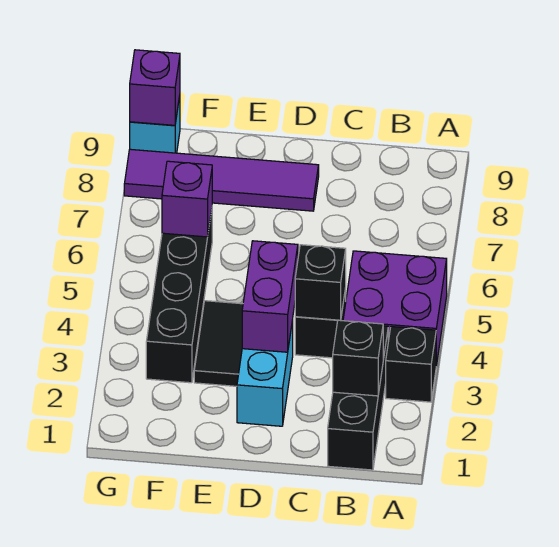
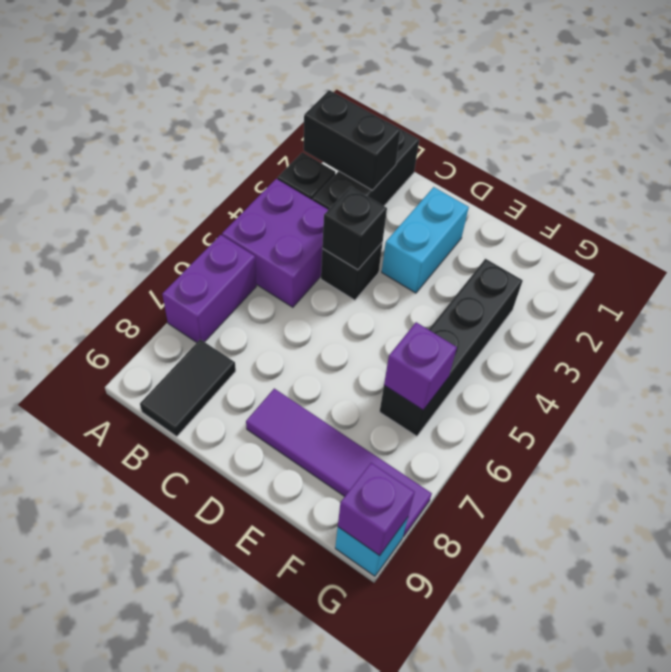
black brick B2 level 2 -> black brick A2:B2 level 2
purple brick D3:D4 level 2 -> purple brick A6:A7 level 1
black tile E3:E4 level 1 -> black tile B8:B9 level 1

